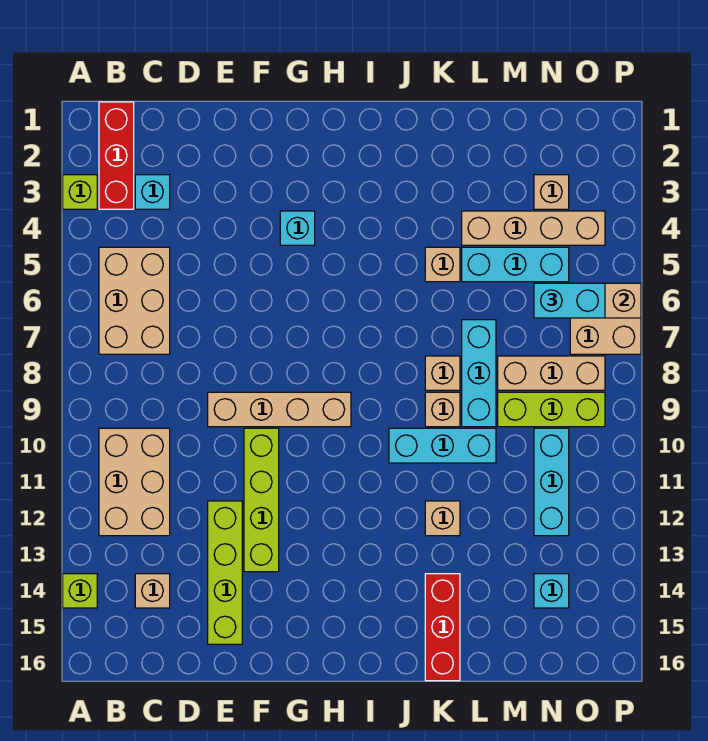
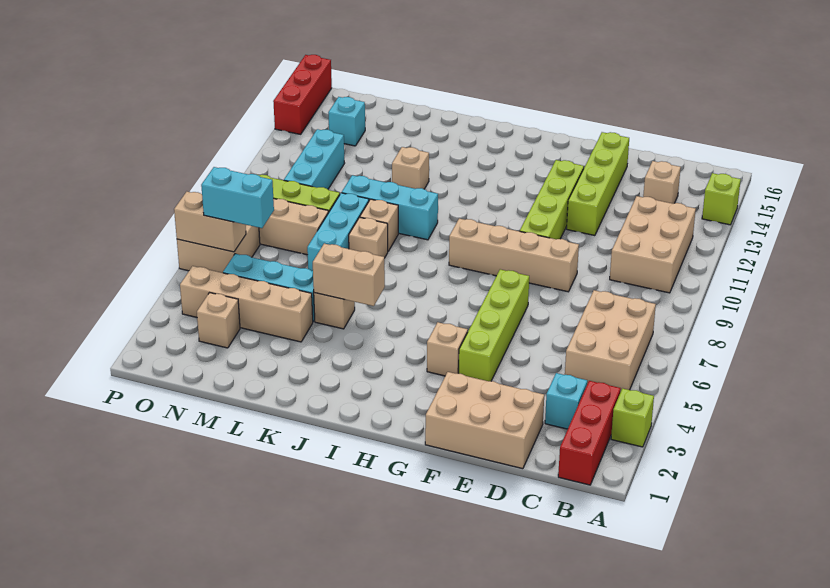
none -> tan brick D1:F2 level 1
none -> lime brick F4:F7 level 1
cyan brick G4 level 1 -> tan brick G4 level 1
none -> tan brick J5:K5 level 2
red brick K14:K16 level 1 -> red brick P14:P16 level 1

